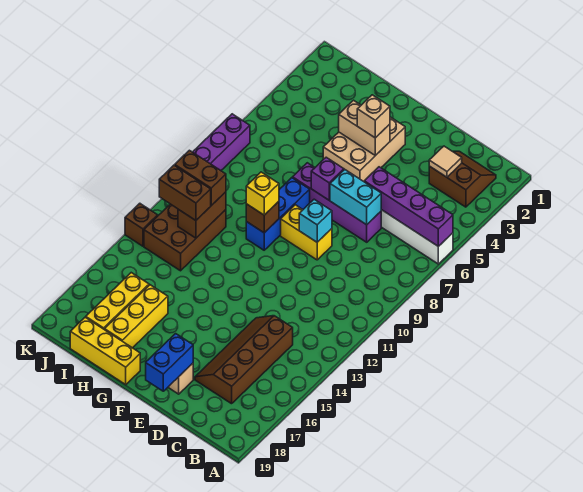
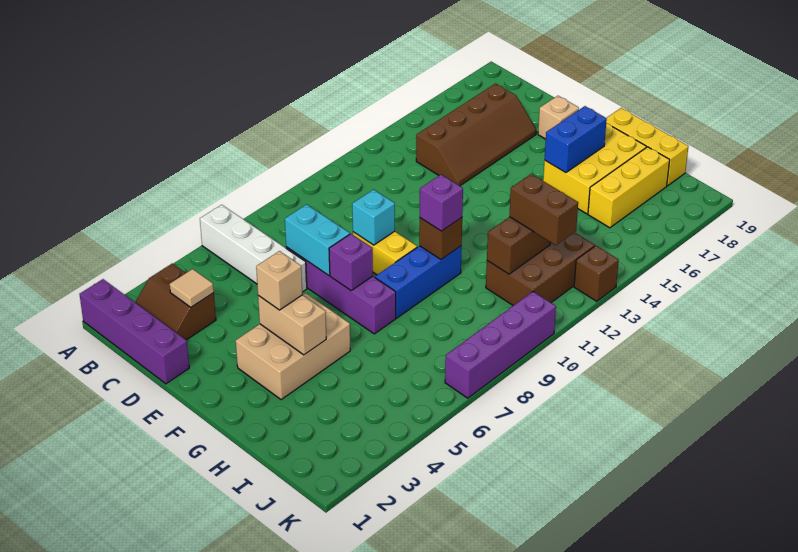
purple brick A6:D6 level 2 -> purple brick A1:D1 level 1
blue brick E18:E19 level 2 -> blue brick G16:G17 level 2
yellow brick G10 level 3 -> purple brick G10 level 3
yellow brick H16:H18 level 1 -> yellow brick G16:H18 level 1
brown brick I11:J11 level 3 -> none

